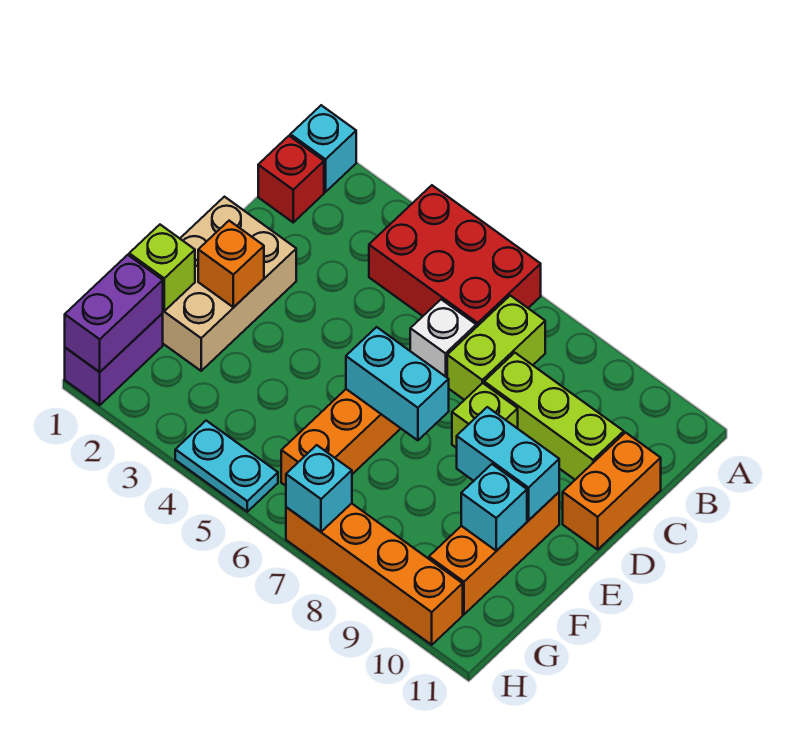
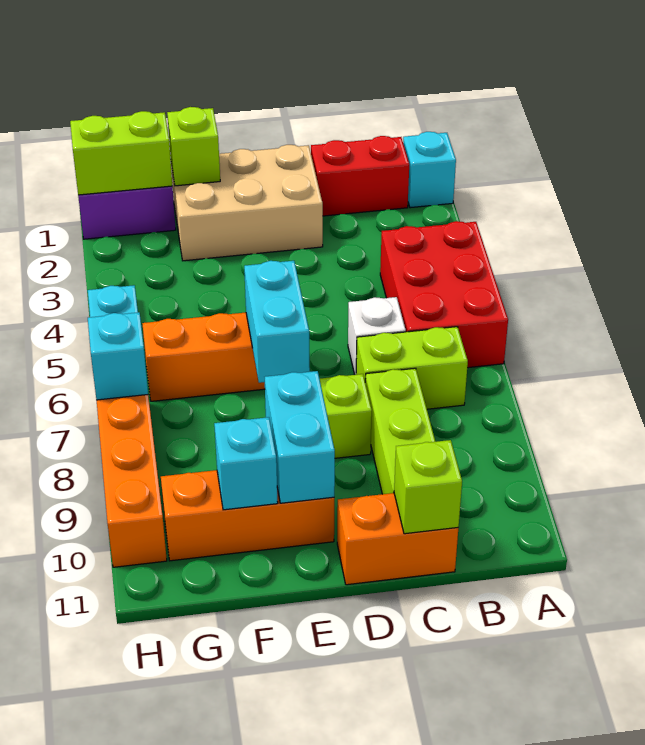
red brick B1 level 1 -> red brick B1:C1 level 1
none -> lime brick C11 level 2
orange brick E2 level 2 -> none
purple brick G1:H1 level 2 -> lime brick G1:H1 level 2

